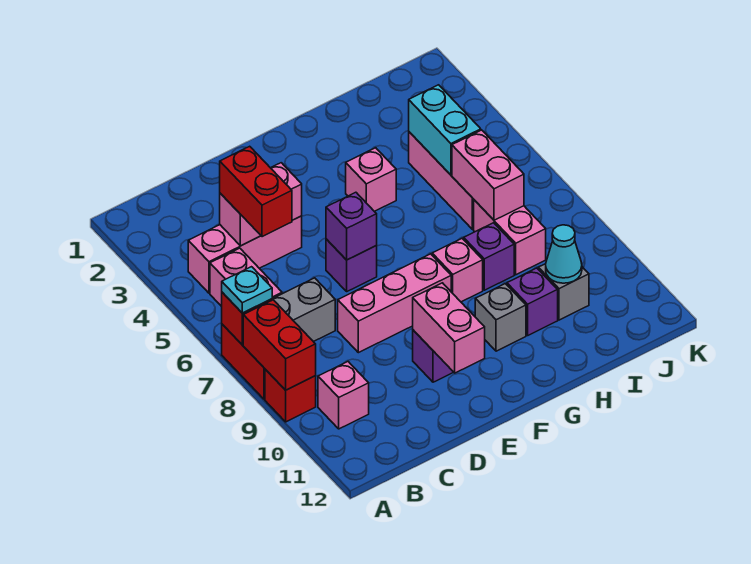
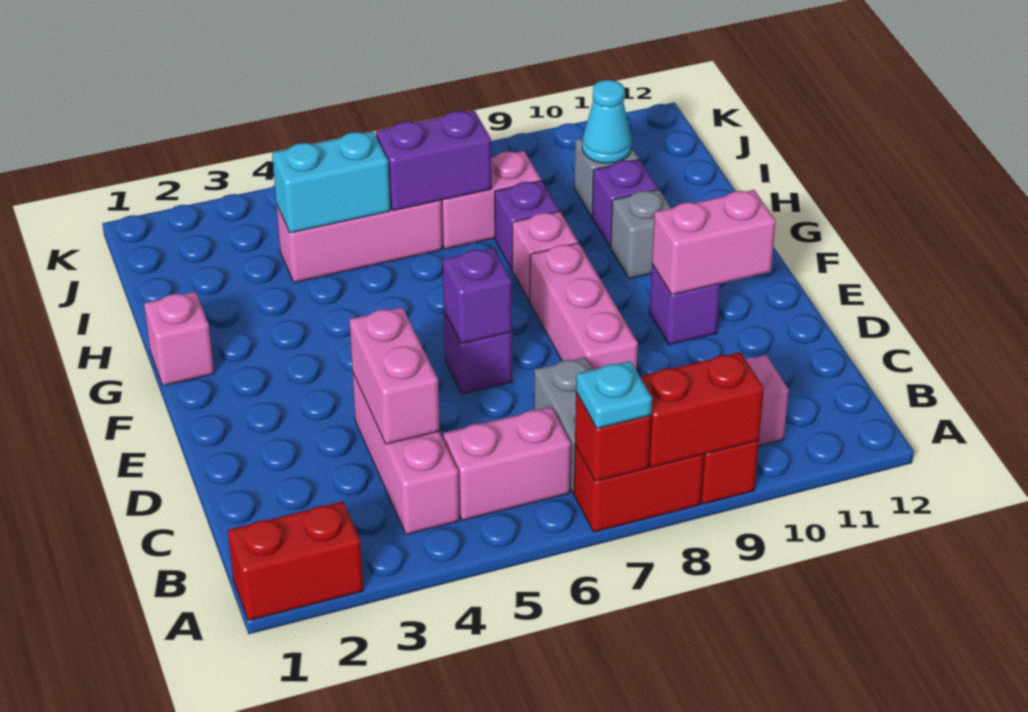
red brick C4:C5 level 3 -> red brick A1:A2 level 1
pink brick G4 level 1 -> pink brick G1 level 1
pink brick I6:I7 level 2 -> purple brick I6:I7 level 2

